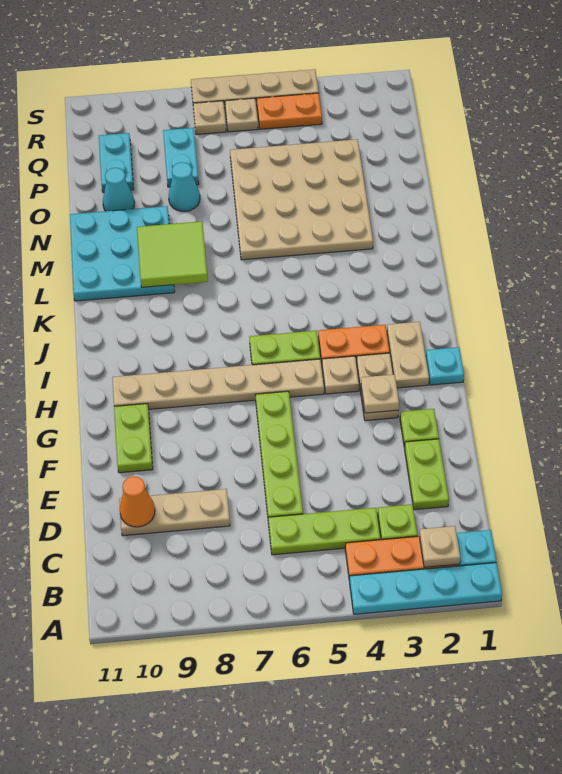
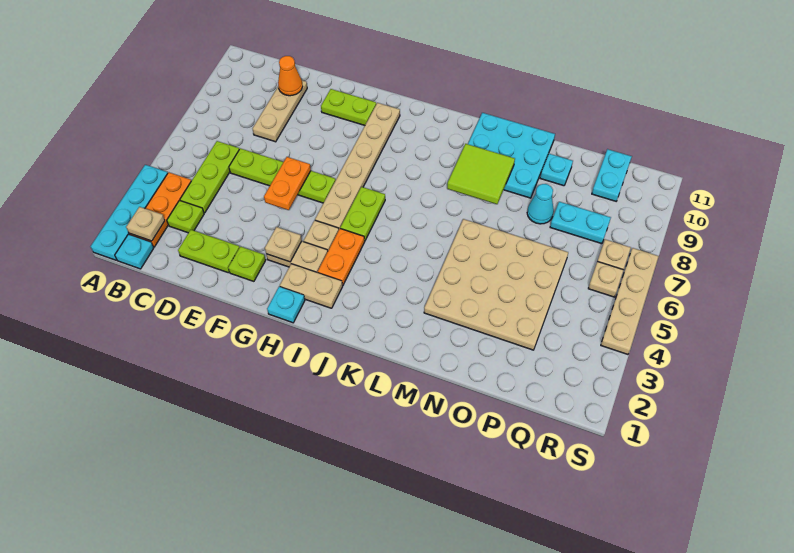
cyan cone O10 level 1 -> cyan plate O10 level 1
cyan plate P10:Q10 level 1 -> cyan plate Q10:Q11 level 1
orange plate R4:R5 level 1 -> orange plate F5:F6 level 2

